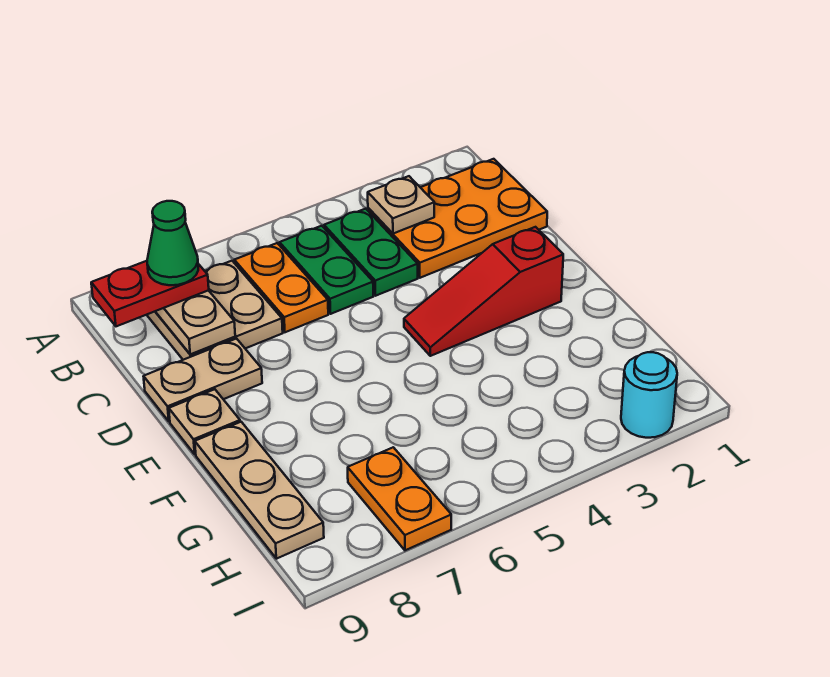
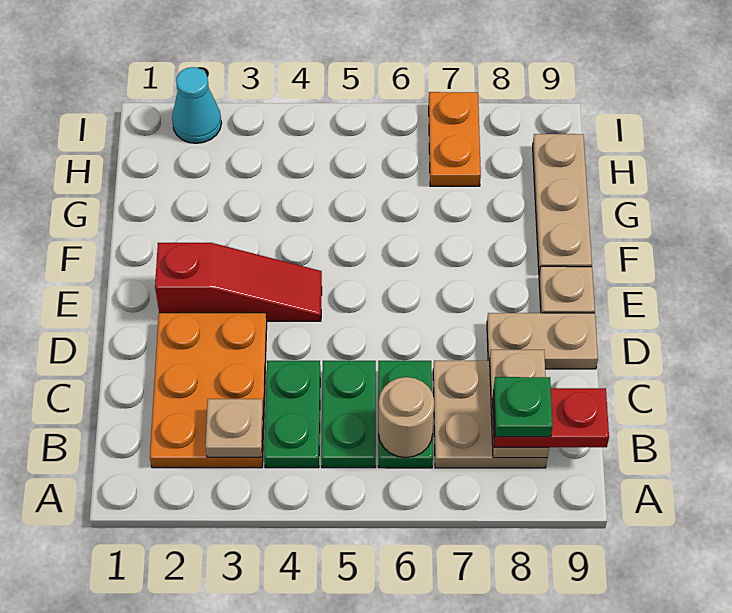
orange plate B1:C3 level 1 -> orange plate B2:D3 level 1
orange plate B6:C6 level 1 -> green plate B6:C6 level 1
none -> tan round brick B6 level 2
green cone B8 level 4 -> green plate B8 level 4
cyan round brick I2 level 1 -> cyan cone I2 level 1

